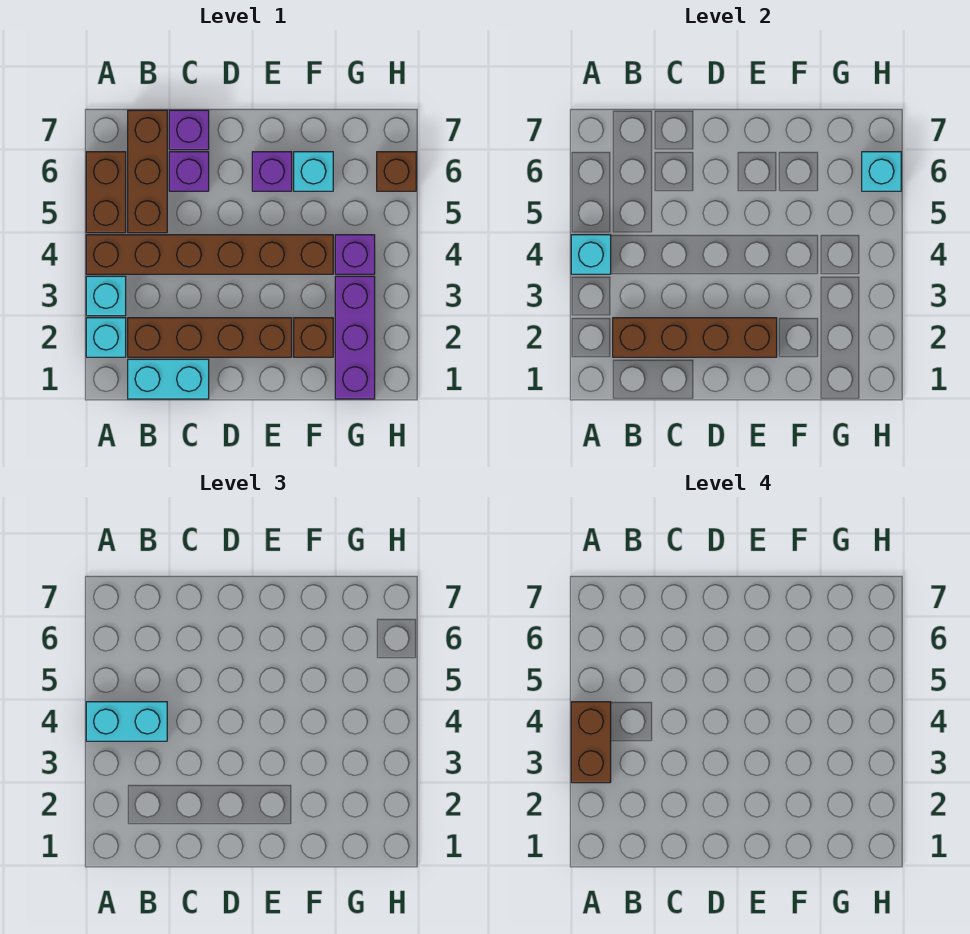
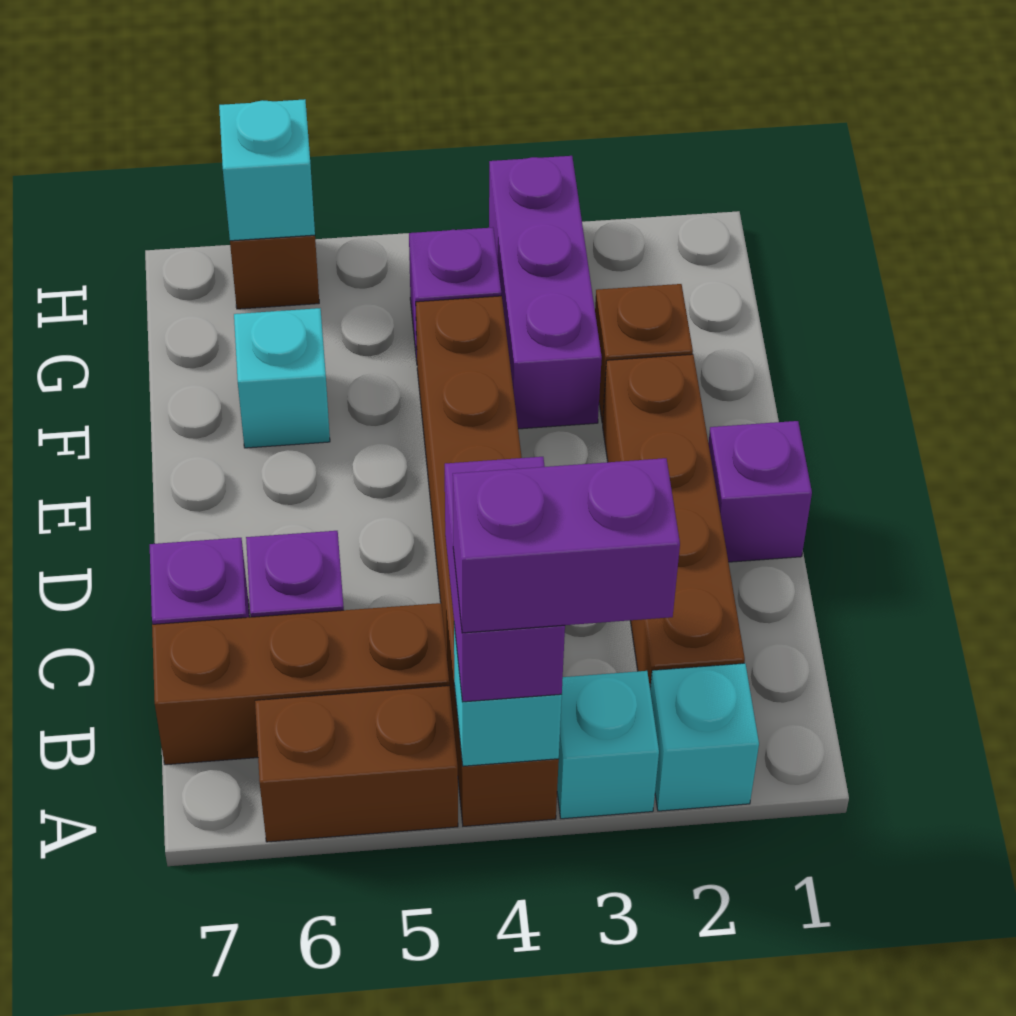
brown brick A3:A4 level 4 -> purple brick A3:A4 level 4
cyan brick A4:B4 level 3 -> purple brick A4:B4 level 3
cyan brick B1:C1 level 1 -> none
brown brick B2:E2 level 2 -> none
purple brick E6 level 1 -> purple brick D1 level 1
purple brick G1:G3 level 1 -> purple brick F3:H3 level 1

